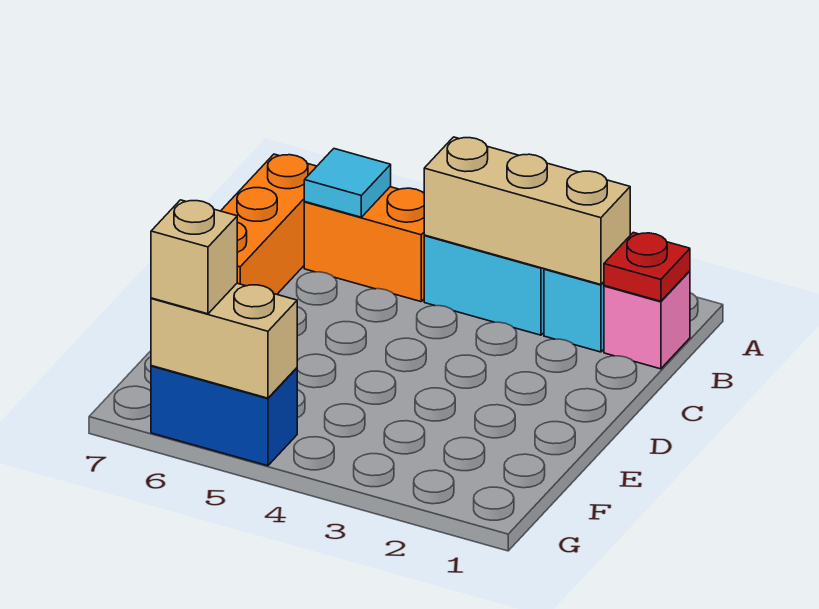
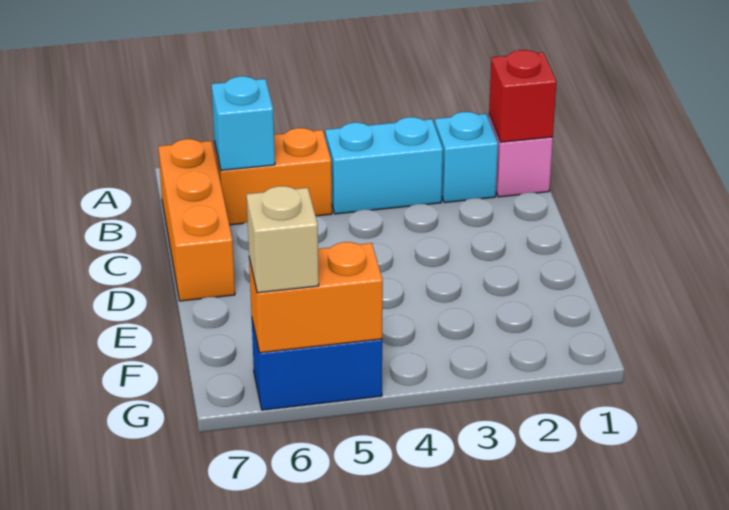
red plate B1 level 2 -> red brick B1 level 2
tan brick B2:B4 level 2 -> none
cyan tile B6 level 2 -> cyan brick B6 level 2
tan brick G5:G6 level 2 -> orange brick G5:G6 level 2

